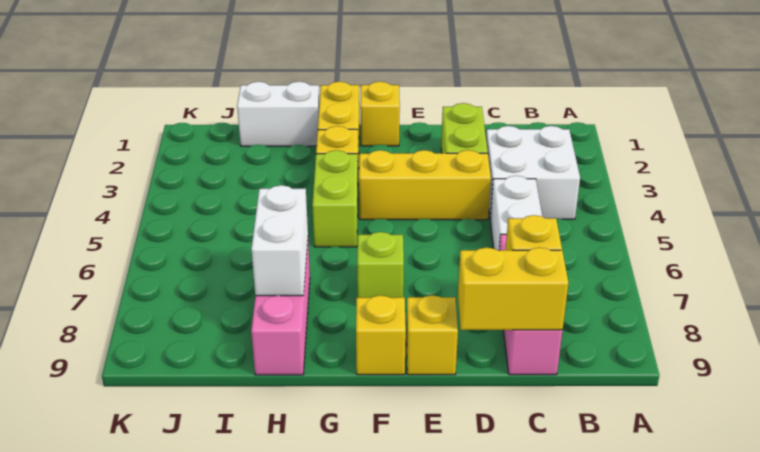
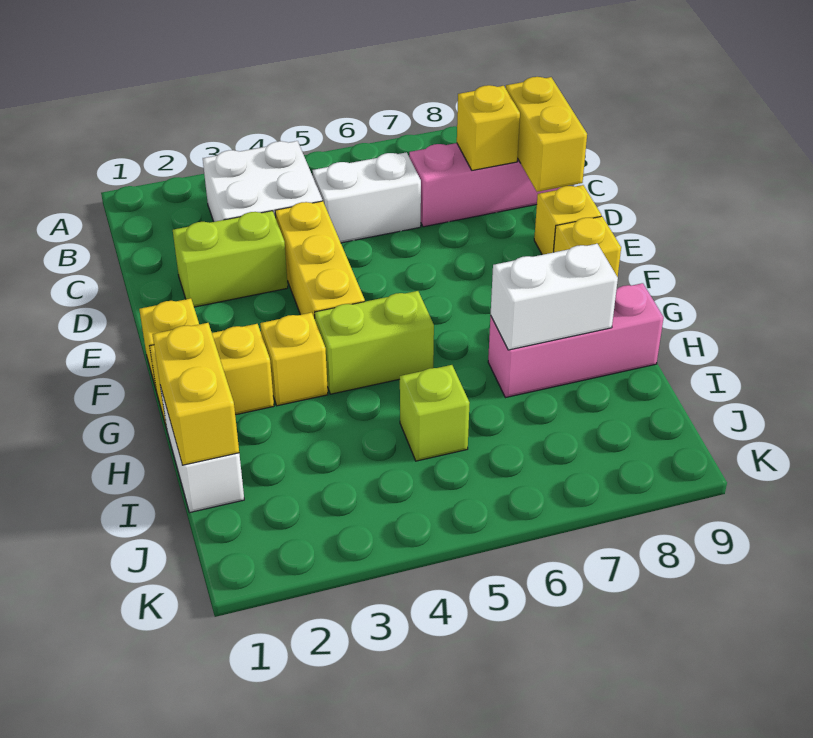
lime brick F7 level 1 -> lime brick I5 level 1
none -> yellow brick H1:I1 level 2

